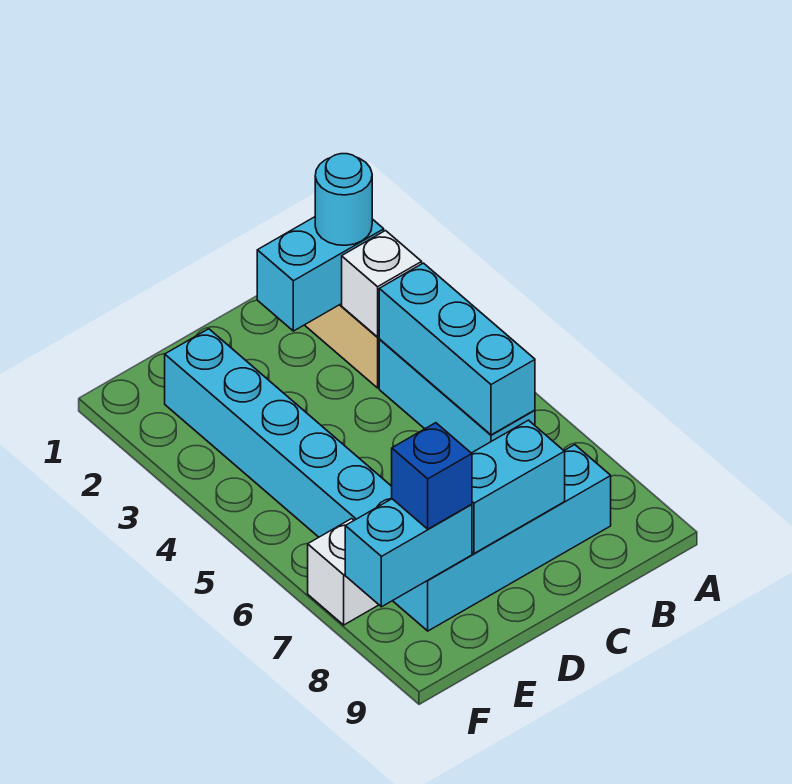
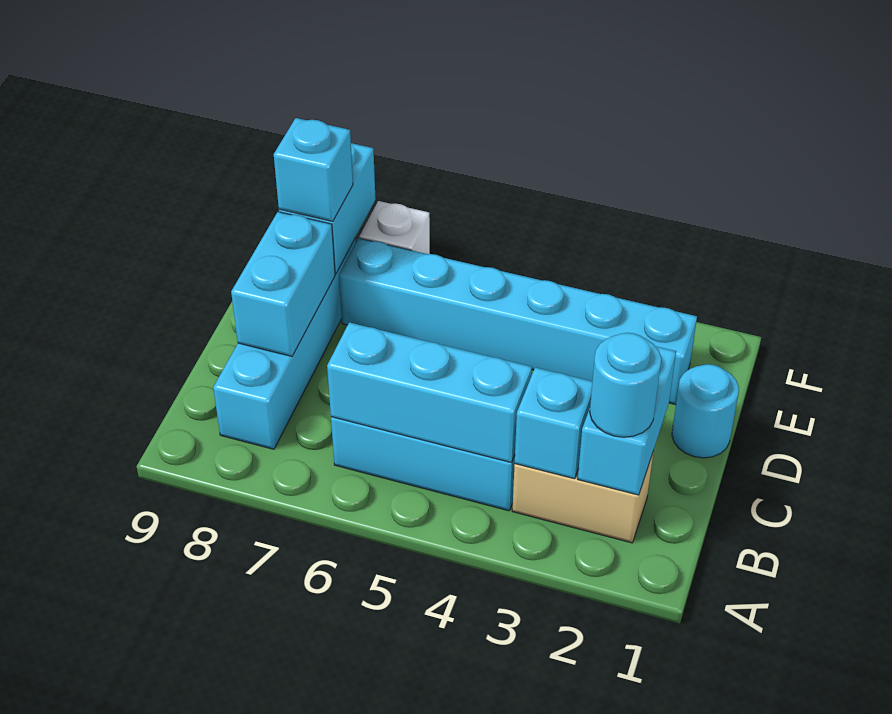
white brick B3 level 2 -> cyan brick B3 level 2
none -> cyan round brick D1 level 1
blue brick E8 level 3 -> cyan brick E8 level 3

